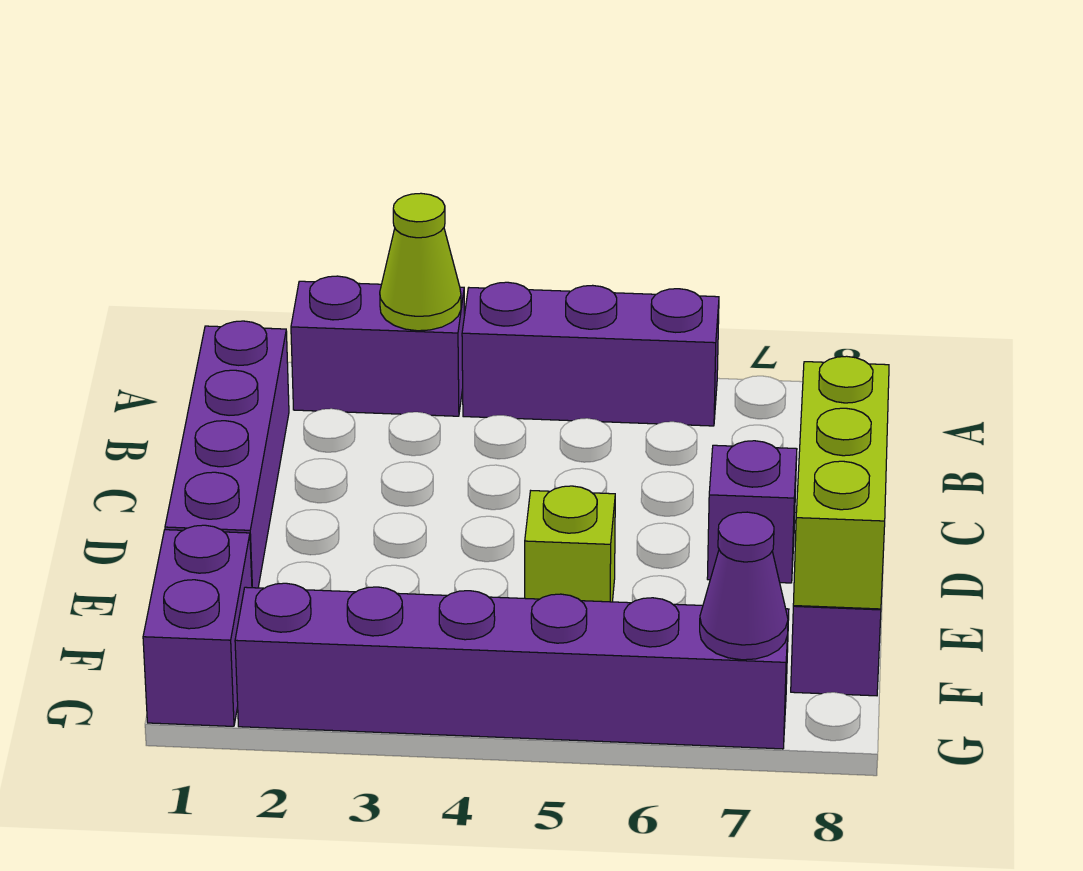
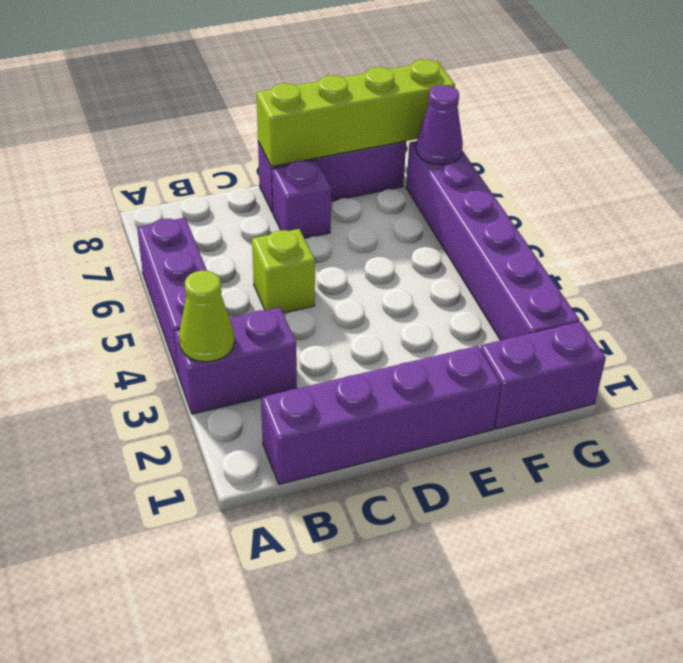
purple brick A2:A3 level 1 -> purple brick A3:B3 level 1
lime brick D8:F8 level 2 -> lime brick D8:G8 level 2
lime brick E5 level 1 -> lime brick C5 level 1

